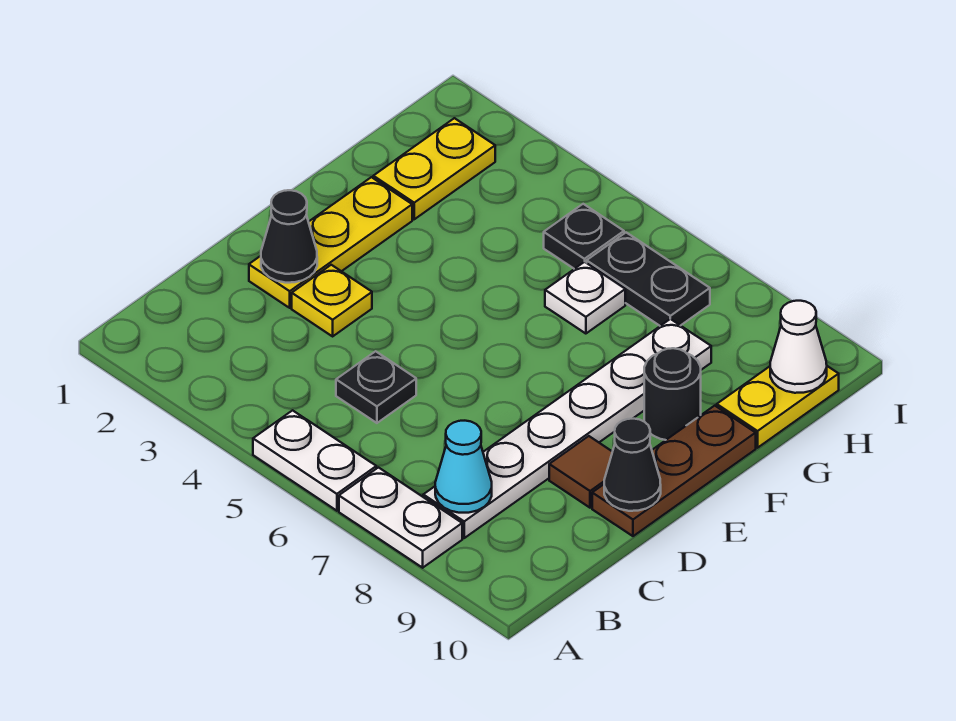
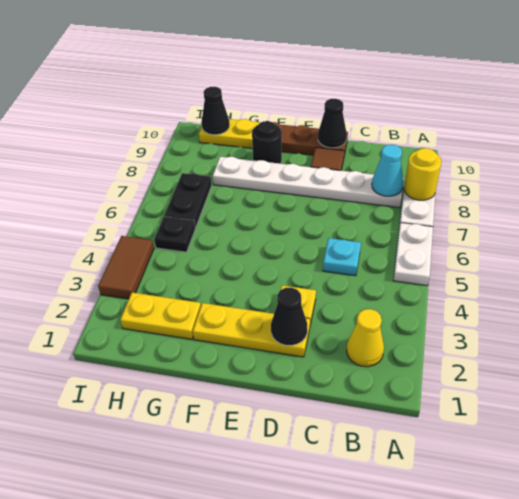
none -> yellow round brick A8 level 2
none -> yellow cone B2 level 1
black plate C5 level 1 -> cyan plate C5 level 1
white plate G6 level 1 -> none
white cone H10 level 2 -> black cone H10 level 2
none -> brown tile I3:I4 level 1

